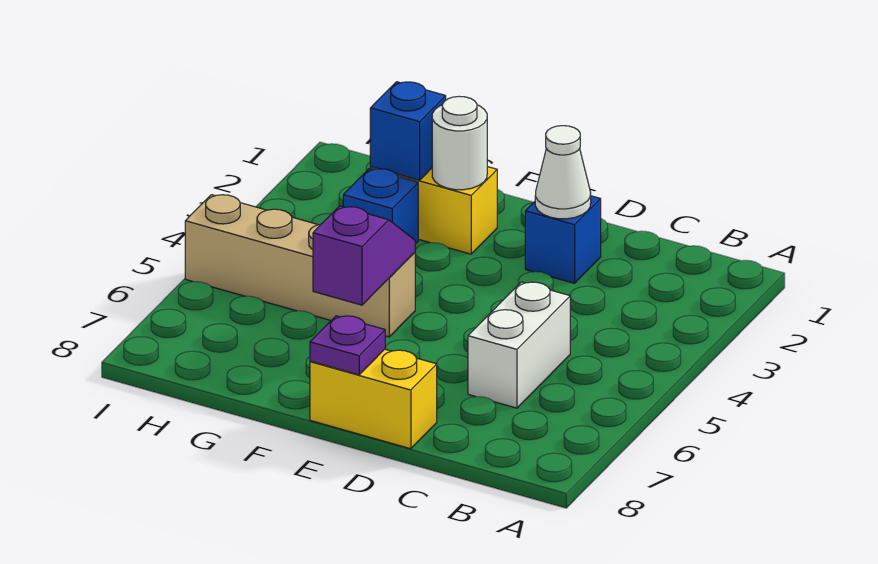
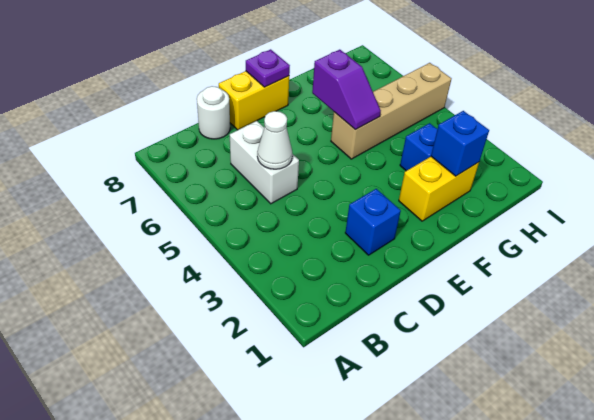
white cone D2 level 2 -> white cone C5 level 2
white round brick F2 level 2 -> white round brick C8 level 1

